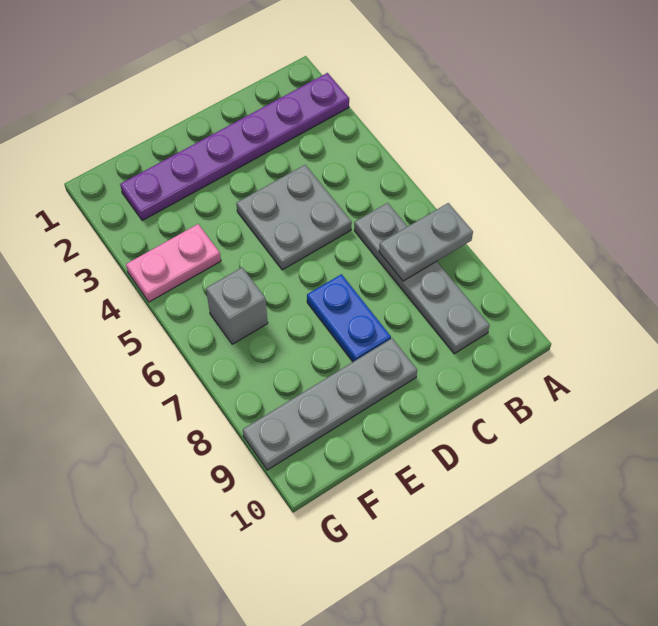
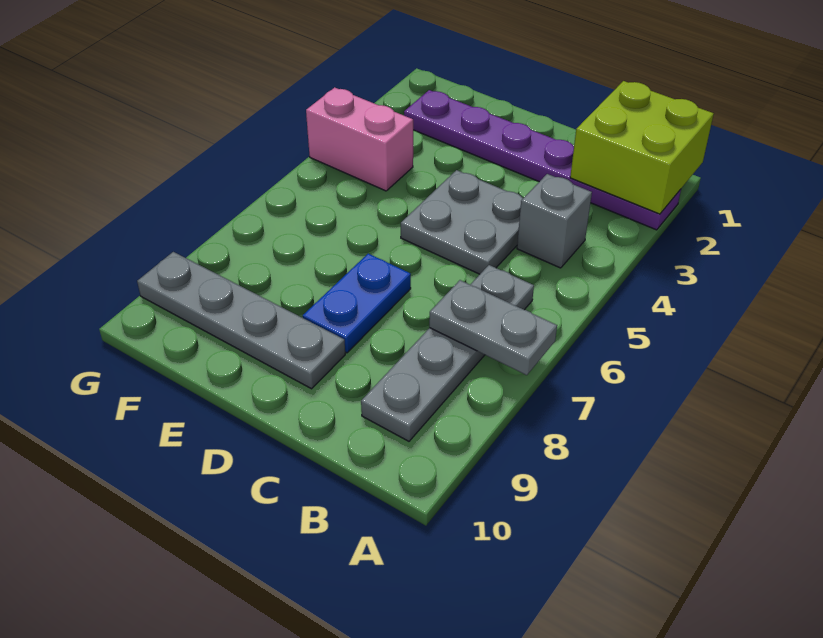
none -> lime brick A1:B2 level 2
pink plate F4:G4 level 1 -> pink brick F4:G4 level 1
grey brick F6 level 1 -> grey brick B4 level 1

